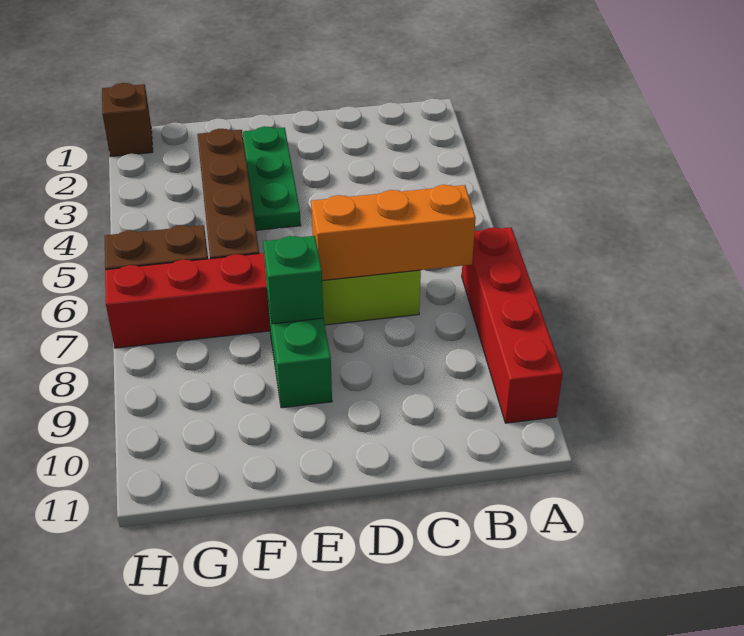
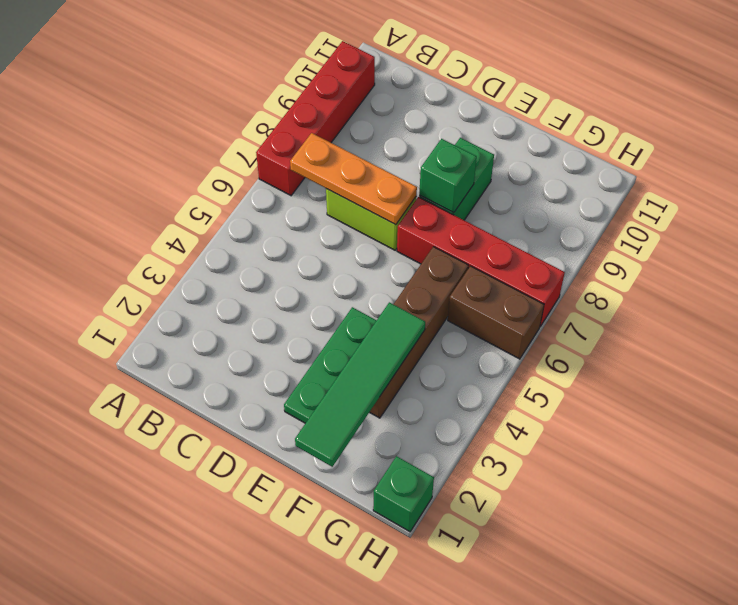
orange brick B7:D7 level 2 -> orange plate B7:D7 level 2
none -> green tile F1:F4 level 2
brown brick H1 level 1 -> green brick H1 level 1

